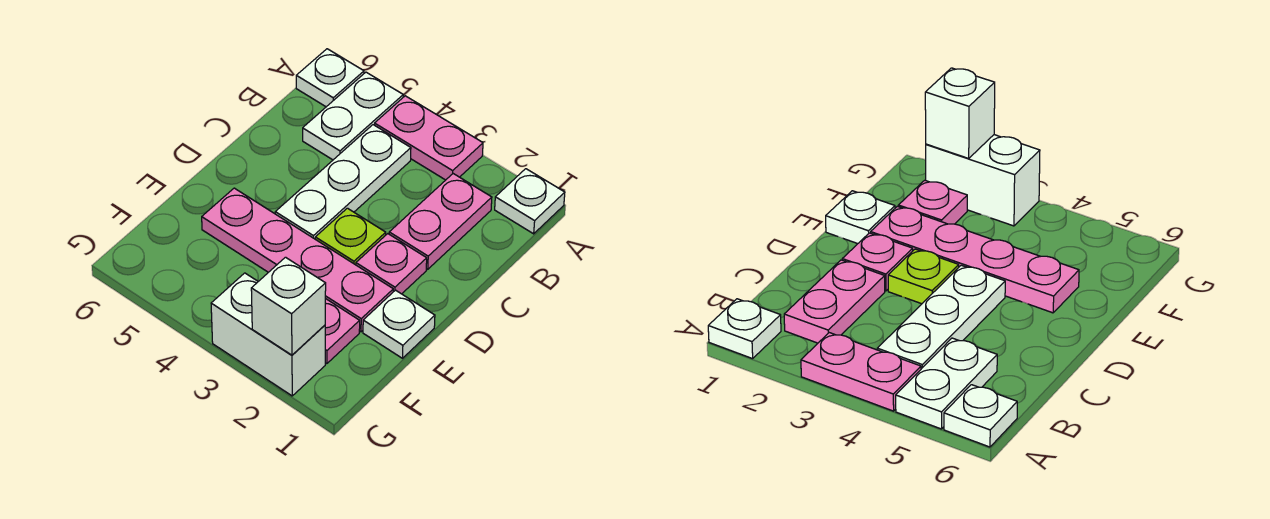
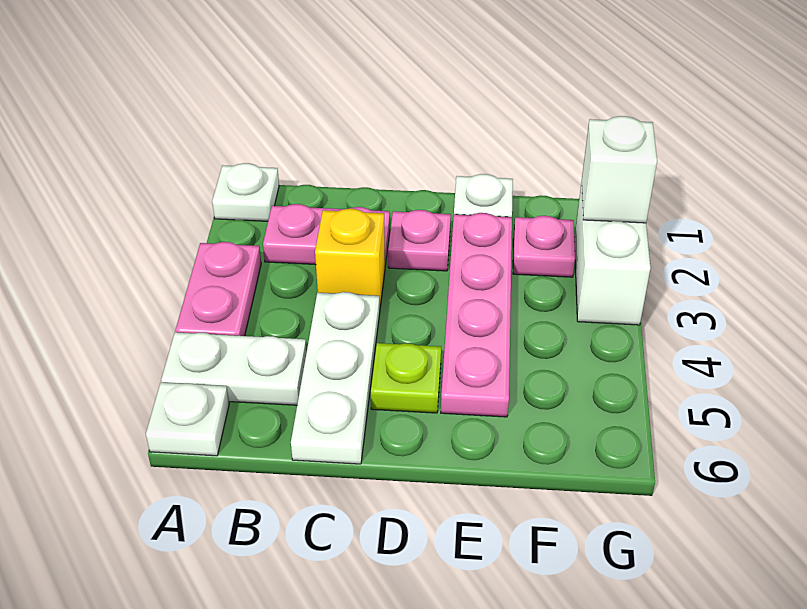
white plate B4:D4 level 1 -> white plate C4:C6 level 1
none -> yellow brick C3 level 1
lime plate D3 level 1 -> lime plate D5 level 1

